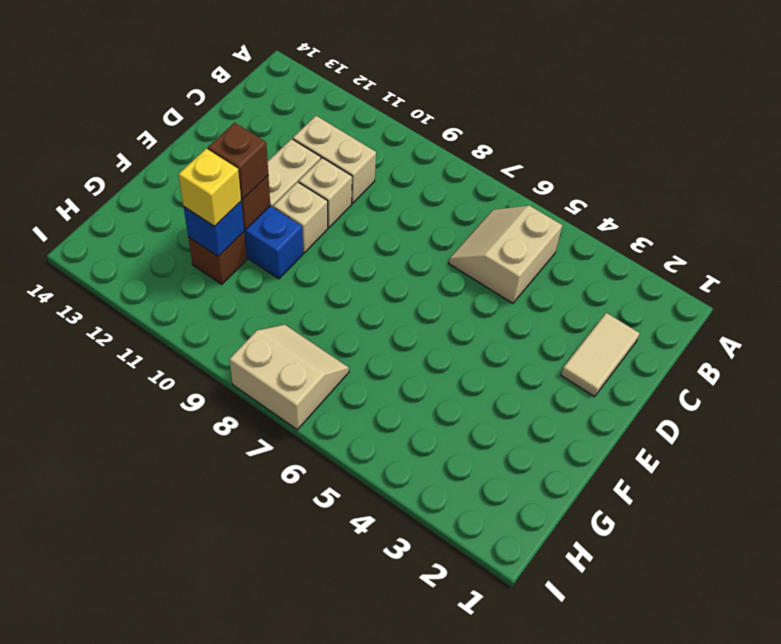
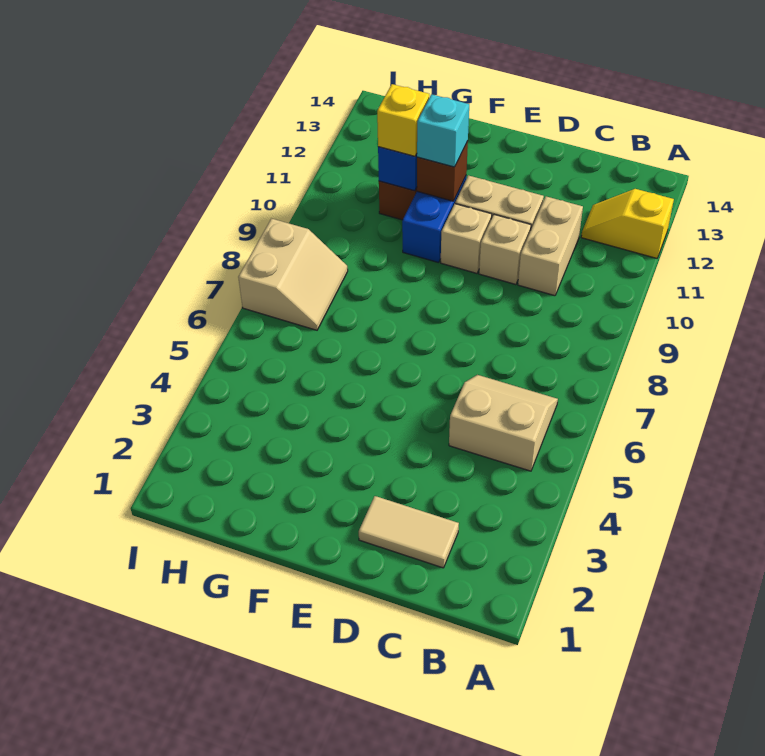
none -> yellow slope A12:B12 level 1 top A
brown brick F11 level 3 -> cyan brick F11 level 3

